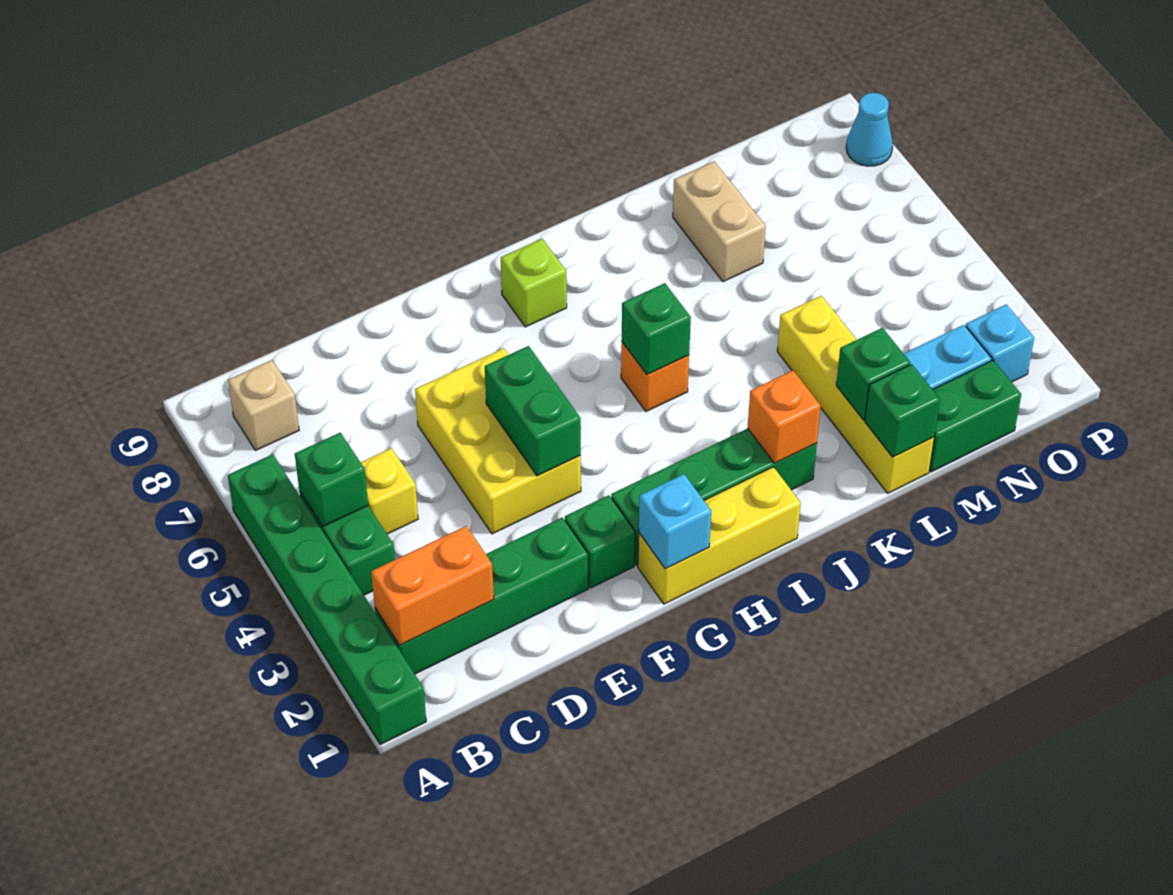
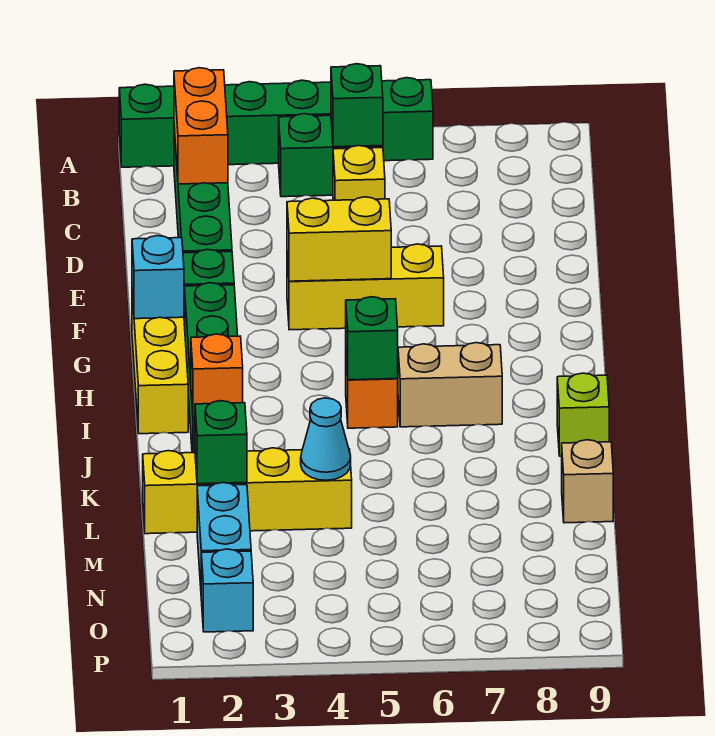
tan brick B8 level 1 -> tan brick L9 level 1
yellow brick E4:F6 level 1 -> yellow brick F4:F6 level 1
green brick F4:F5 level 2 -> yellow brick F4:F5 level 2
lime brick H8 level 1 -> lime brick J9 level 1
green brick L1 level 2 -> none
tan brick L7:L8 level 1 -> tan brick I6:I7 level 1
green brick M1:N1 level 1 -> none
cyan cone P8 level 1 -> cyan cone L4 level 2

